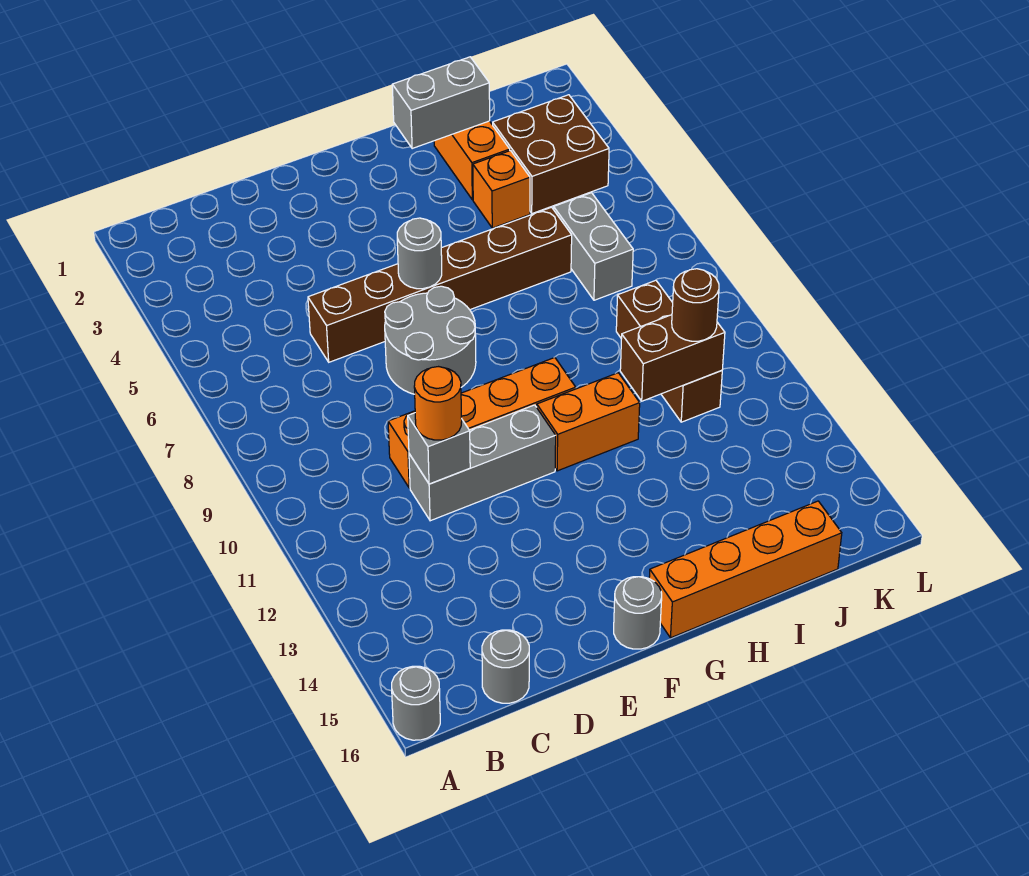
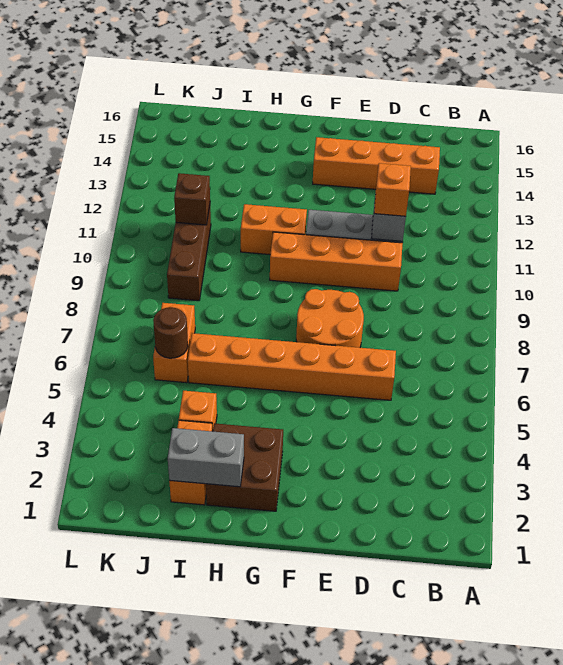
grey round brick A16 level 1 -> none
grey round brick C16 level 1 -> none
brown brick D6:I6 level 1 -> orange brick D6:I6 level 1
orange round brick D11 level 3 -> orange brick D11 level 3
grey round brick E7:F8 level 1 -> orange round brick E7:F8 level 1
grey round brick F6 level 2 -> none
grey round brick F16 level 1 -> none
orange brick G16:J16 level 1 -> orange brick C14:F14 level 1
brown brick I11:J11 level 2 -> brown brick J11 level 2
brown brick J3:K4 level 1 -> brown brick G2:H3 level 1
grey brick J6:J7 level 1 -> orange brick J6:J7 level 1
brown round brick J11 level 3 -> brown round brick J6 level 2

